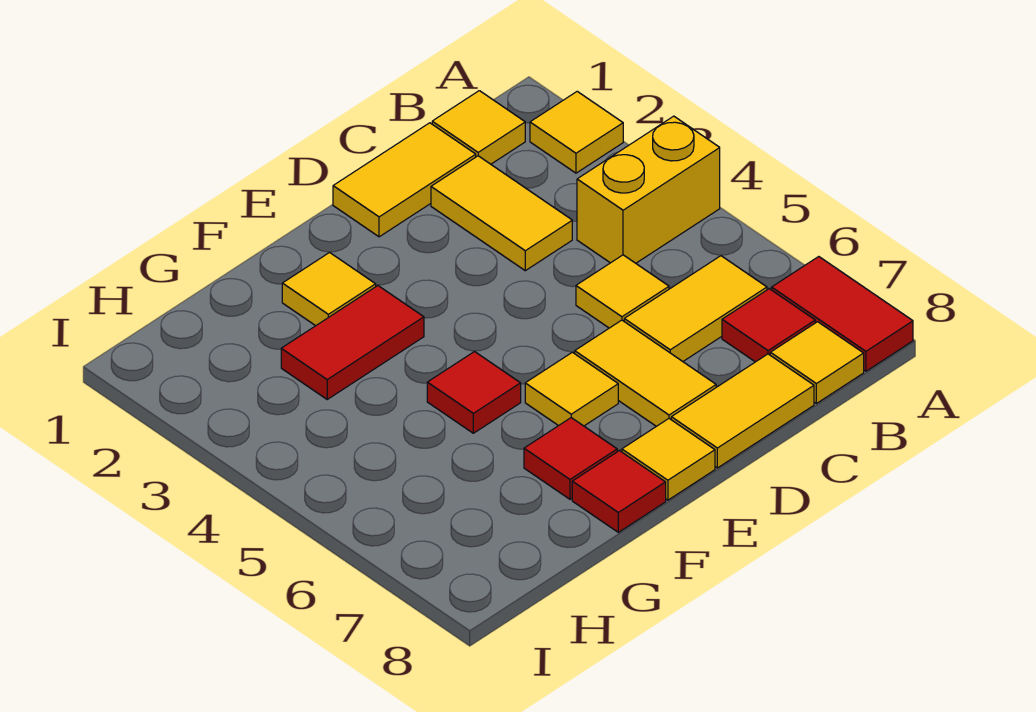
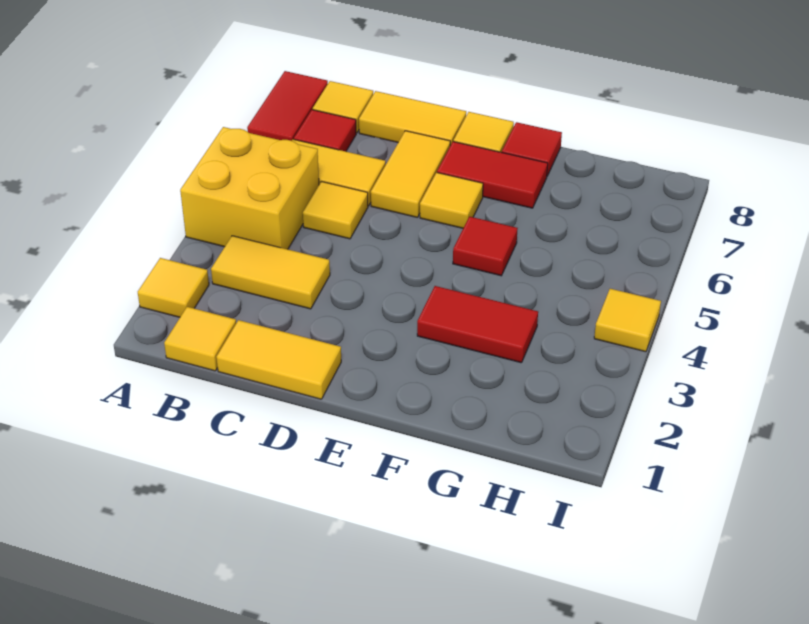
yellow brick A4:B4 level 1 -> yellow brick A4:B5 level 1
yellow tile C2:C3 level 1 -> yellow tile B3:C3 level 1
yellow tile F2 level 1 -> yellow tile I4 level 1
red tile F7 level 1 -> red tile E7:F7 level 1

